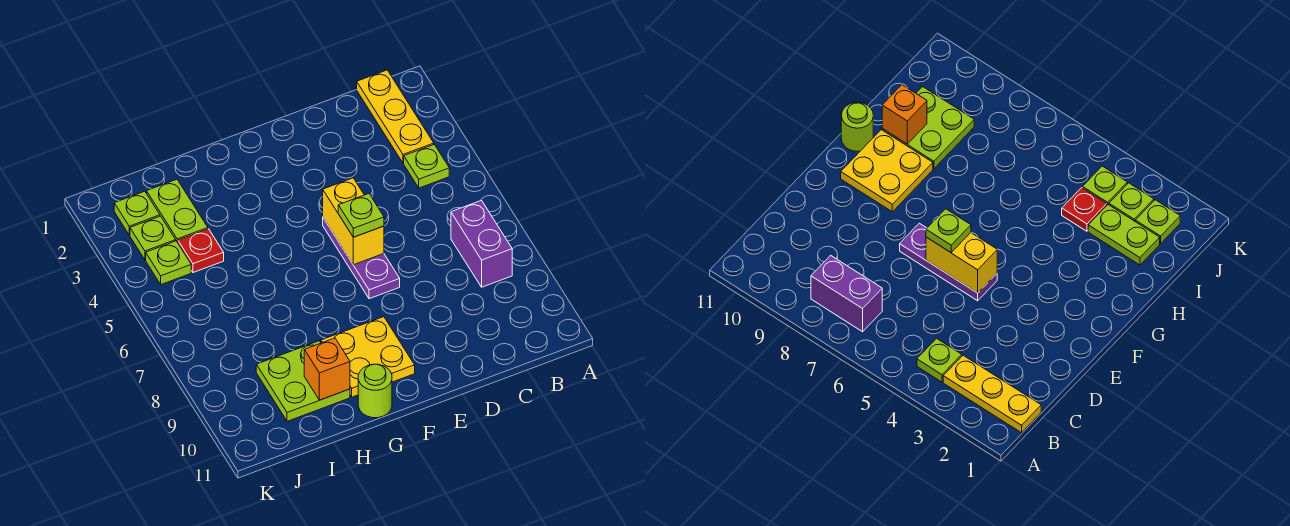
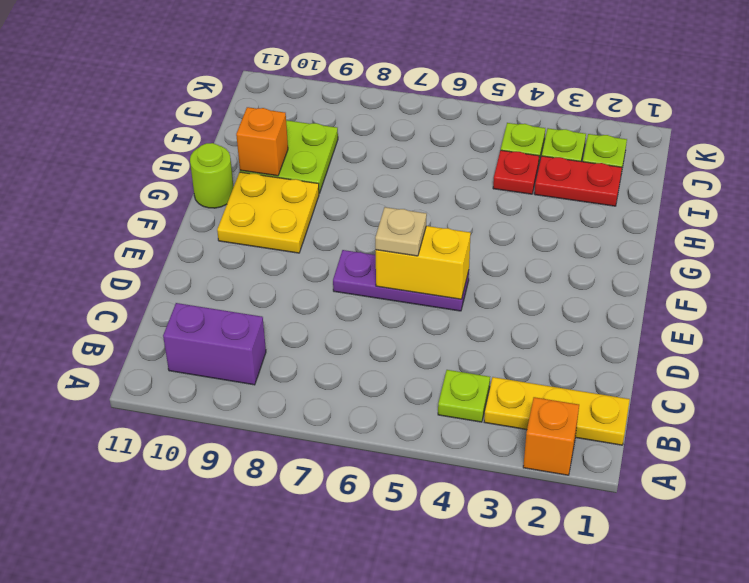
none -> orange brick A2 level 1
purple brick B7:B8 level 1 -> purple brick B9:B10 level 1
lime plate E6 level 3 -> tan plate E6 level 3
lime plate I2:I3 level 1 -> red plate I2:I3 level 1

